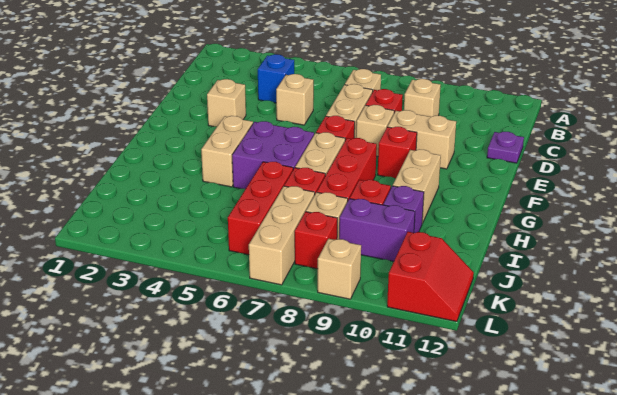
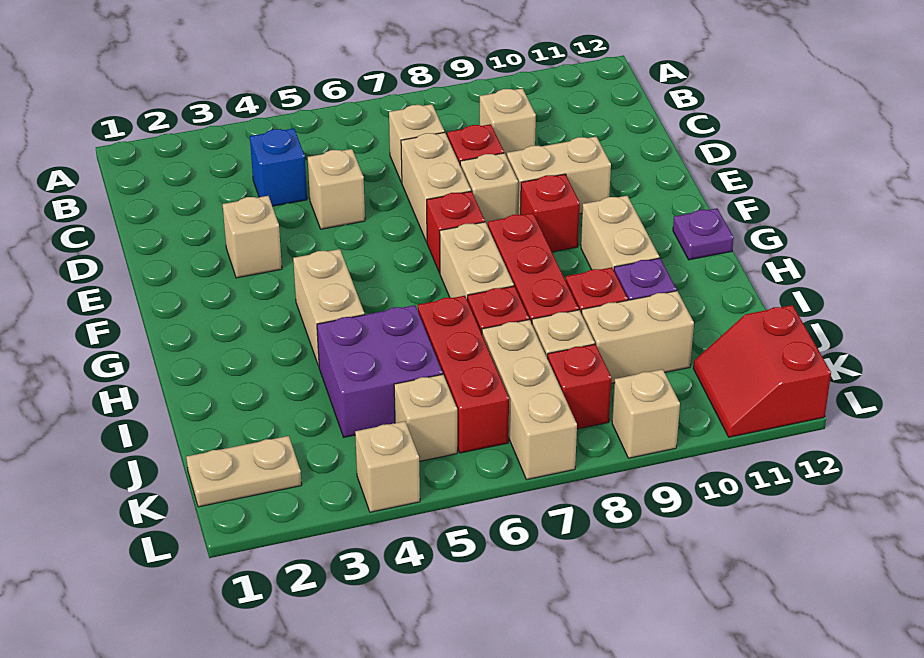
purple plate D12 level 1 -> purple plate G12 level 1
purple brick G5:H6 level 1 -> purple brick I4:J5 level 1
purple brick J9:J10 level 1 -> tan brick J9:J10 level 1
none -> tan plate K1:K2 level 1
none -> tan brick K5 level 1
red slope K11:L12 level 1 top 11 -> red slope K11:L12 level 1 top 12
none -> tan brick L4 level 1

